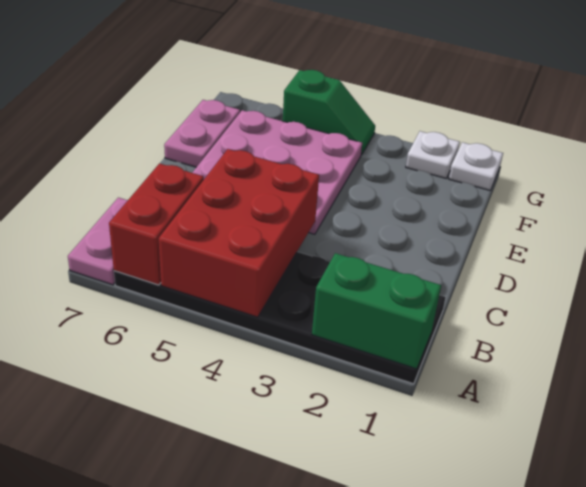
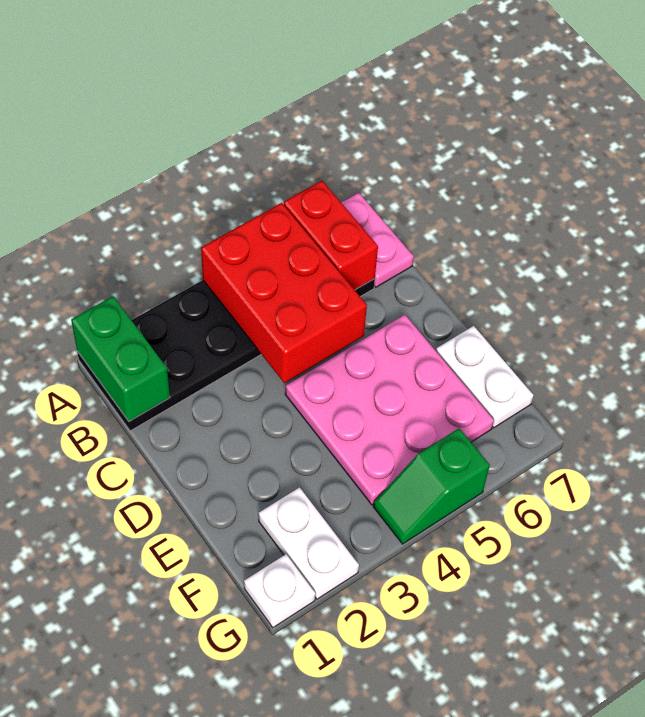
green brick A1:A2 level 2 -> green brick A1:B1 level 2
pink plate E7:F7 level 1 -> white plate E7:F7 level 1
white plate G2 level 1 -> white plate F2:G2 level 1

